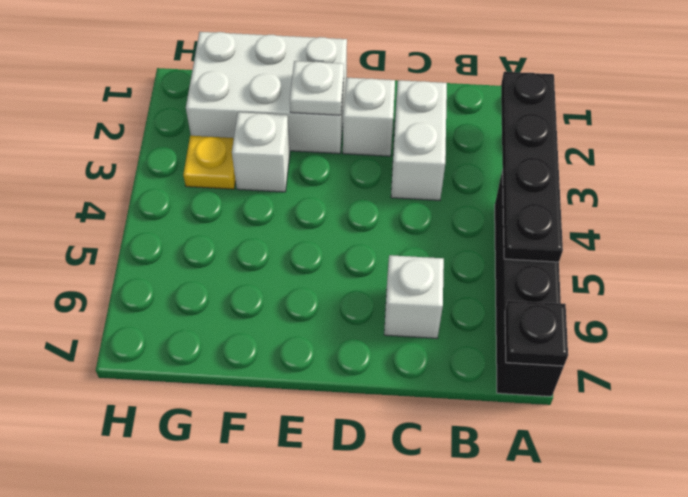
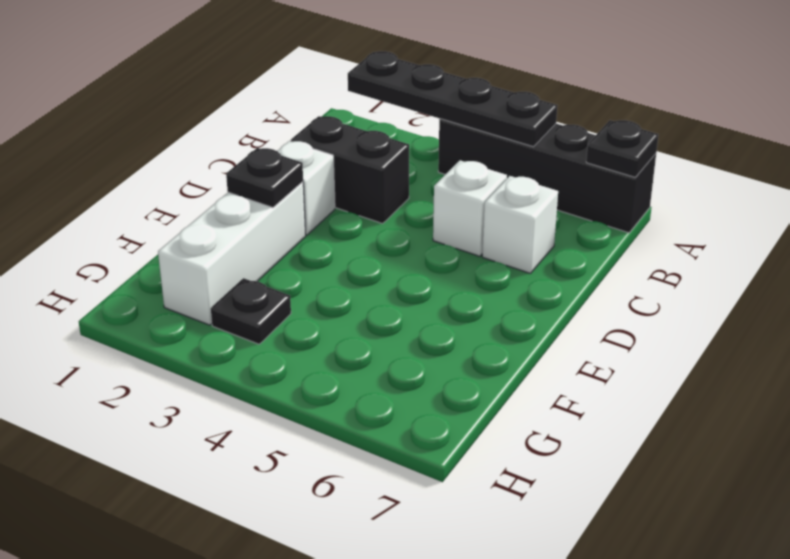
white brick C2:C3 level 1 -> black brick C2:C3 level 1
white brick E1:G2 level 1 -> white brick E2:G2 level 1
white plate E2 level 2 -> black plate E2 level 2
white brick F3 level 1 -> white brick C5 level 1
yellow plate G3 level 1 -> black plate G3 level 1

